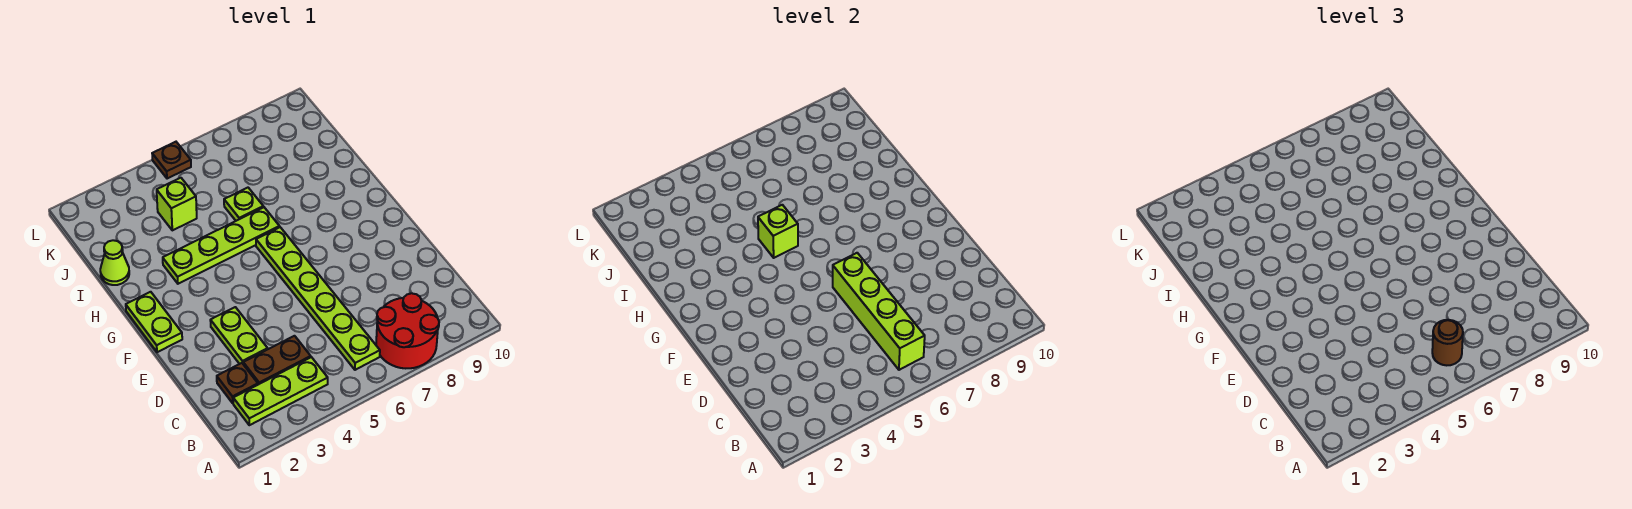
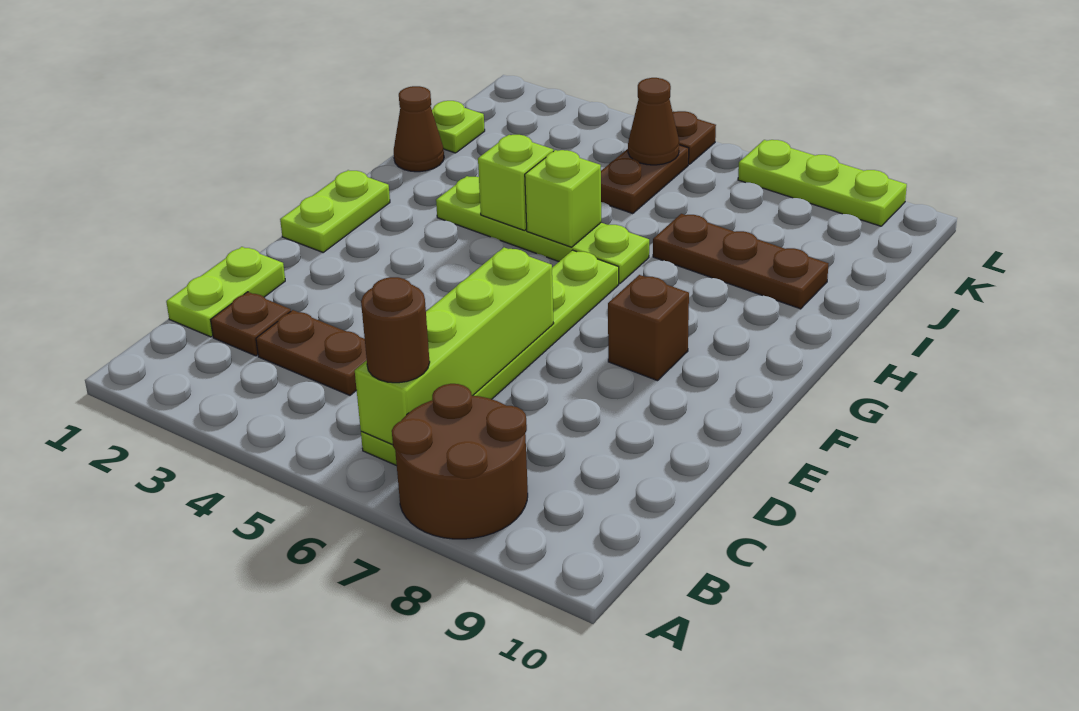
red round brick A7:B8 level 1 -> brown round brick A7:B8 level 1
lime plate B2:B4 level 1 -> lime plate L7:L9 level 1
lime plate D3:E3 level 1 -> lime plate C1:D1 level 1
none -> brown brick F8 level 1
lime cone I1 level 1 -> brown cone I1 level 1
lime plate I6 level 1 -> lime plate J1 level 1
none -> brown plate I7:I9 level 1
lime brick J4 level 1 -> lime brick H4 level 2
none -> brown plate J5:K5 level 1
none -> brown cone K5 level 2

